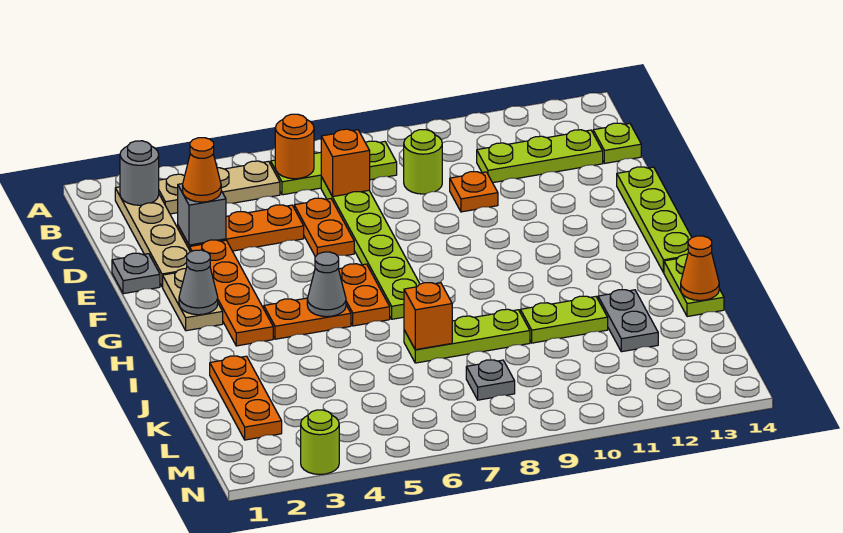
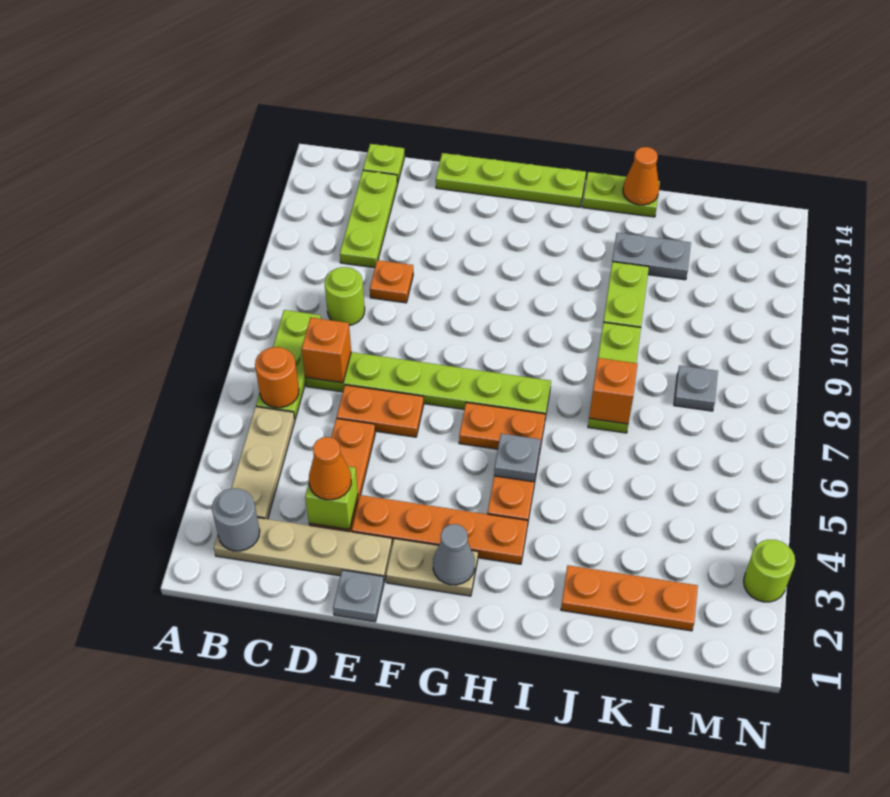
grey brick D3 level 2 -> lime brick D3 level 2
grey cone H5 level 2 -> grey plate H5 level 2

